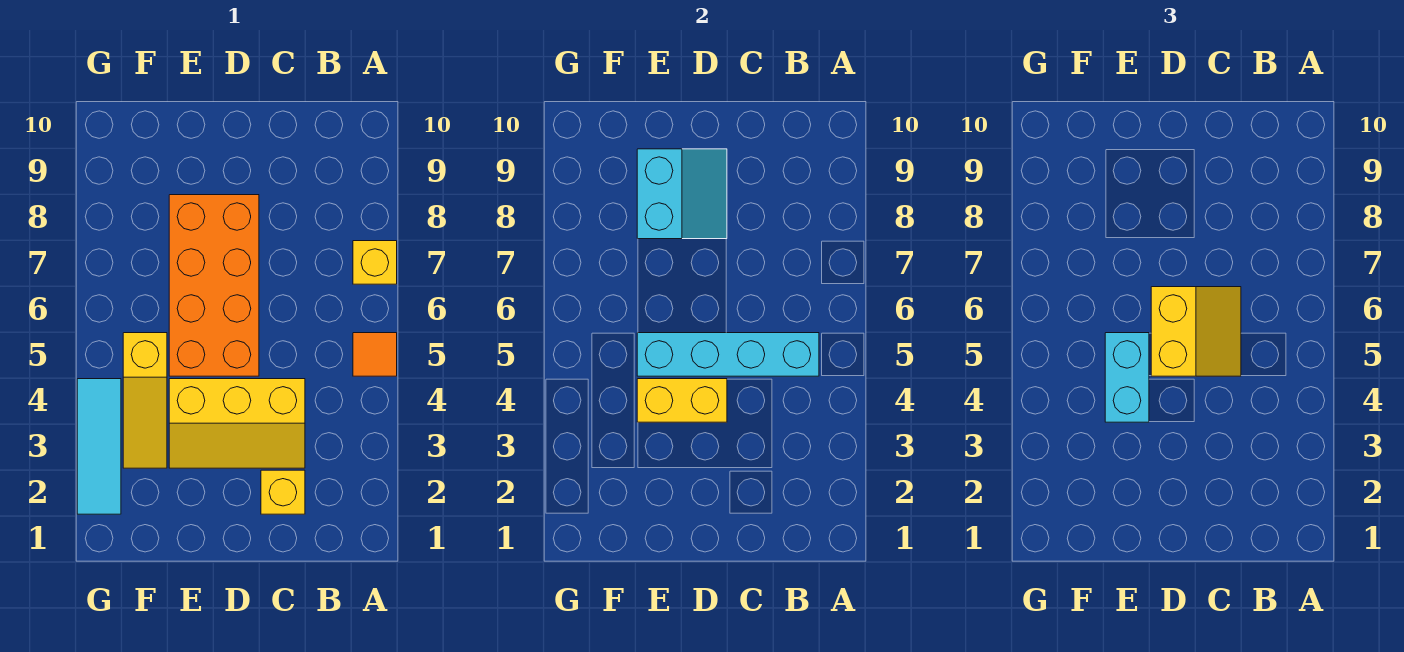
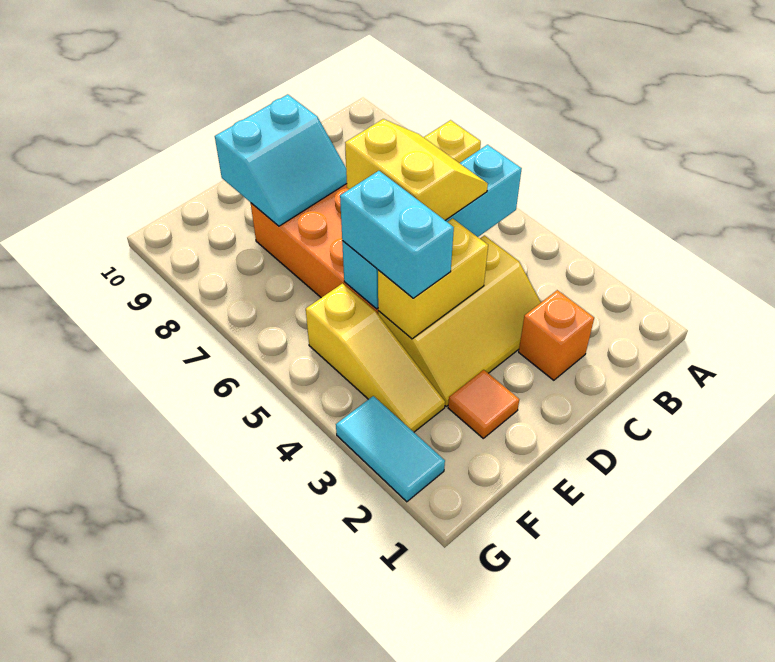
orange tile A5 level 1 -> orange tile E2 level 1
yellow brick C2 level 1 -> orange brick C2 level 1
cyan slope D8:E9 level 2 top E -> cyan slope D8:E9 level 2 top 9
cyan tile G2:G4 level 1 -> cyan tile G2:G3 level 1

